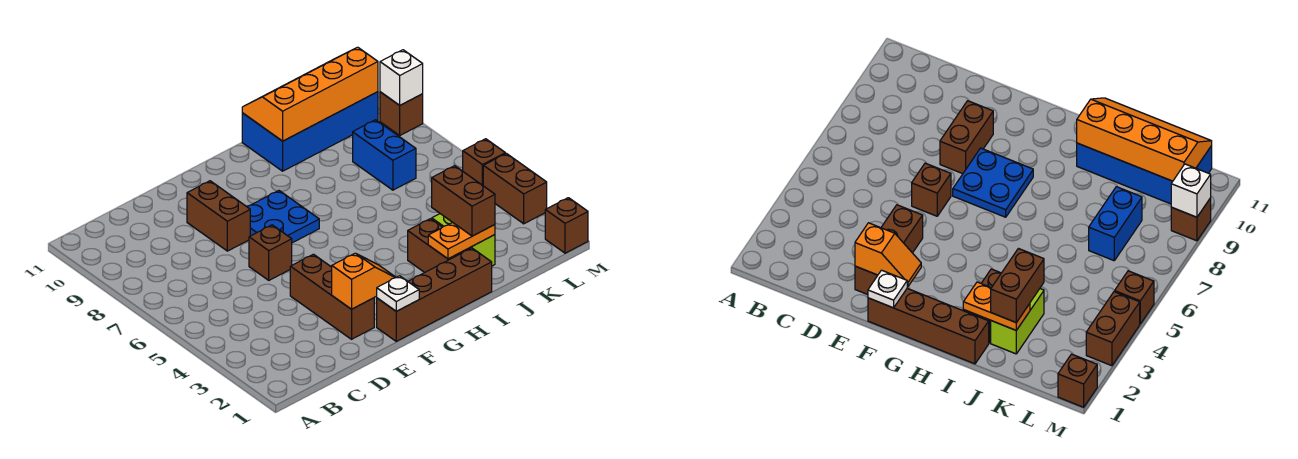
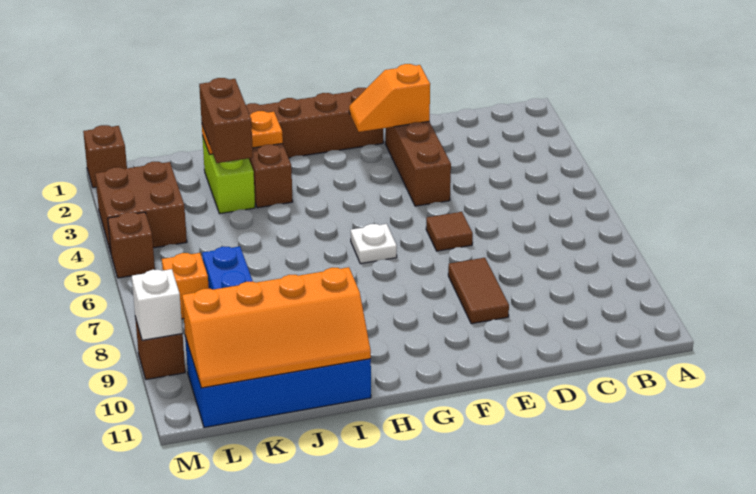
brown brick E6 level 1 -> brown tile E6 level 1
brown brick E8:E9 level 1 -> brown tile E8:E9 level 1
white plate F1 level 2 -> white plate G6 level 1
blue plate F7:G8 level 1 -> none
none -> orange brick L7 level 1
brown brick M3:M4 level 1 -> brown brick L3:M4 level 1

